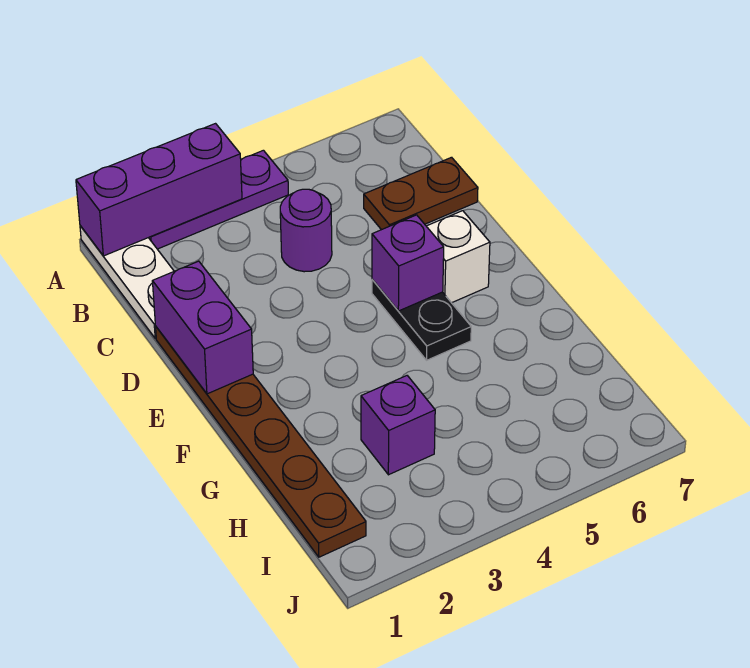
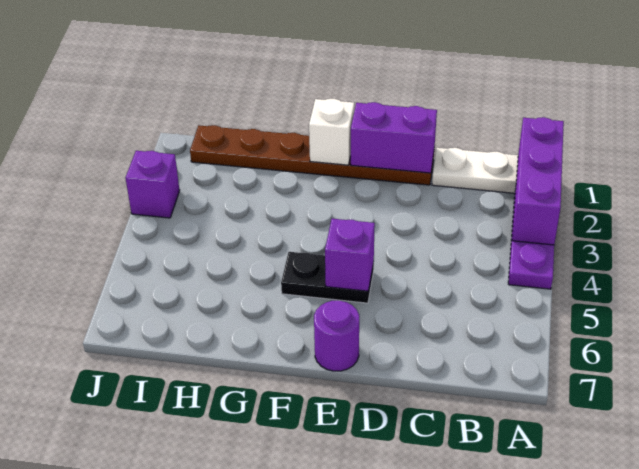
purple round brick C4 level 1 -> purple round brick E7 level 1
brown plate C6:C7 level 1 -> none
white brick E6 level 1 -> white brick F1 level 2
purple brick H3 level 1 -> purple brick J3 level 1

